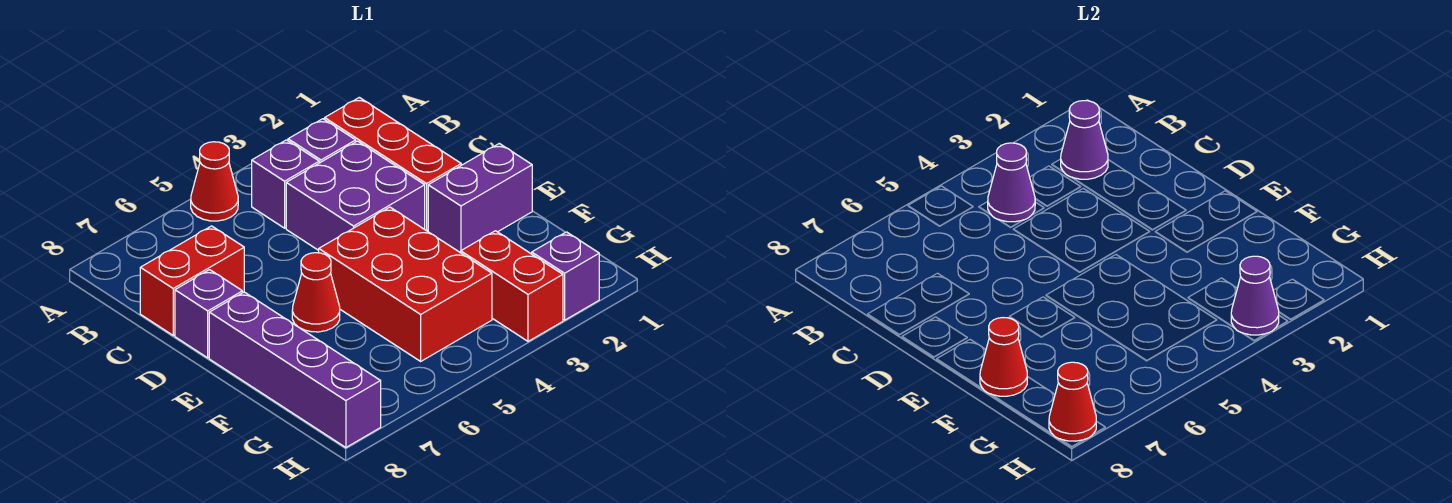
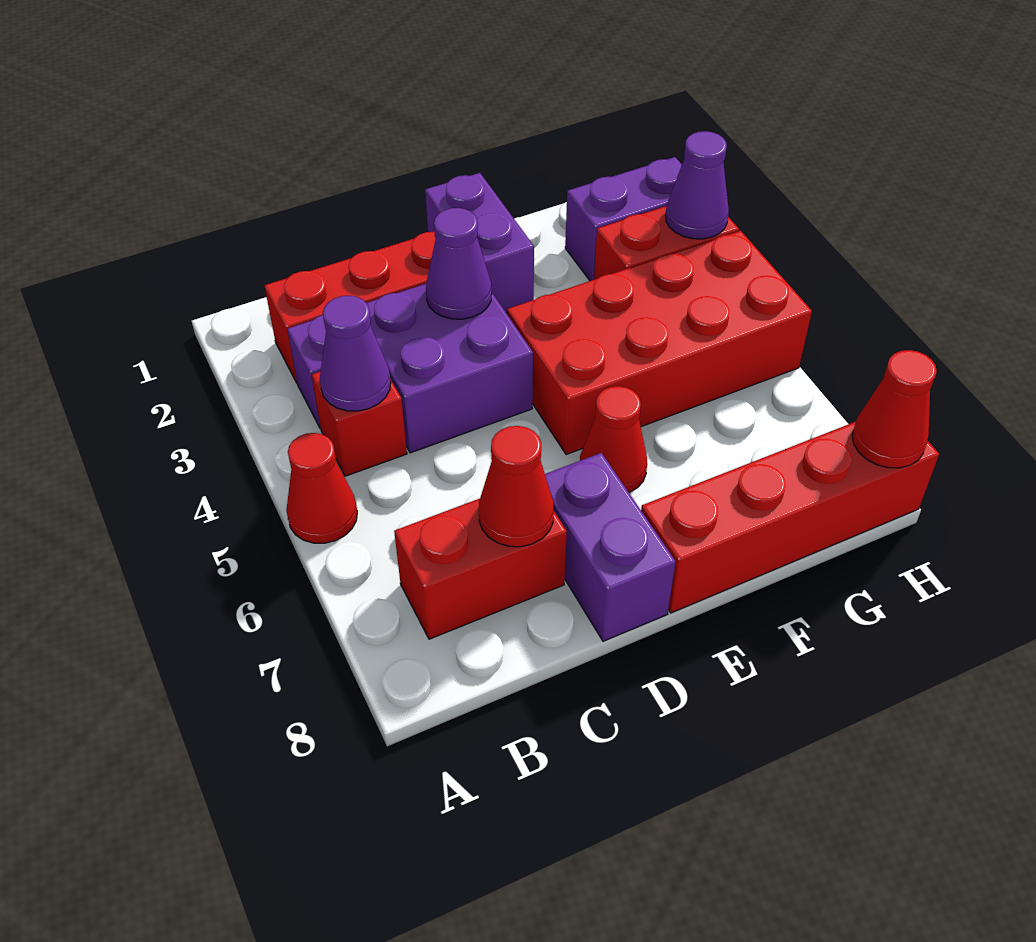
purple cone B2 level 2 -> purple cone D3 level 2
purple brick B4 level 1 -> red brick B4 level 1
red brick C7:C8 level 1 -> red brick B7:C7 level 1
purple brick D8 level 1 -> purple brick D7:D8 level 1
red brick E4:G5 level 1 -> red brick E4:H5 level 1
purple brick E8:H8 level 1 -> red brick E8:H8 level 1
red cone F8 level 2 -> red cone C7 level 2
purple brick H2 level 1 -> purple brick G2:H2 level 1

